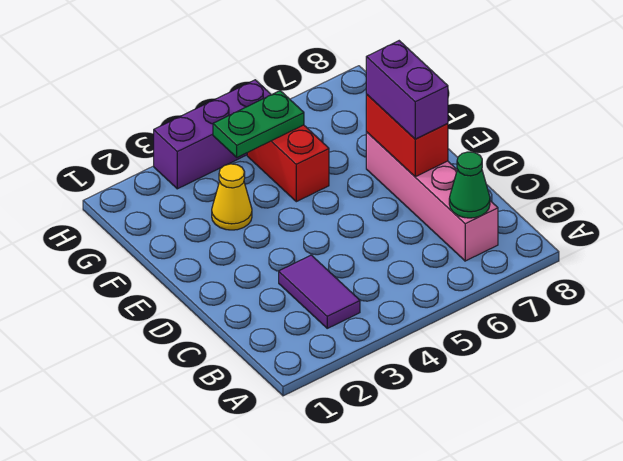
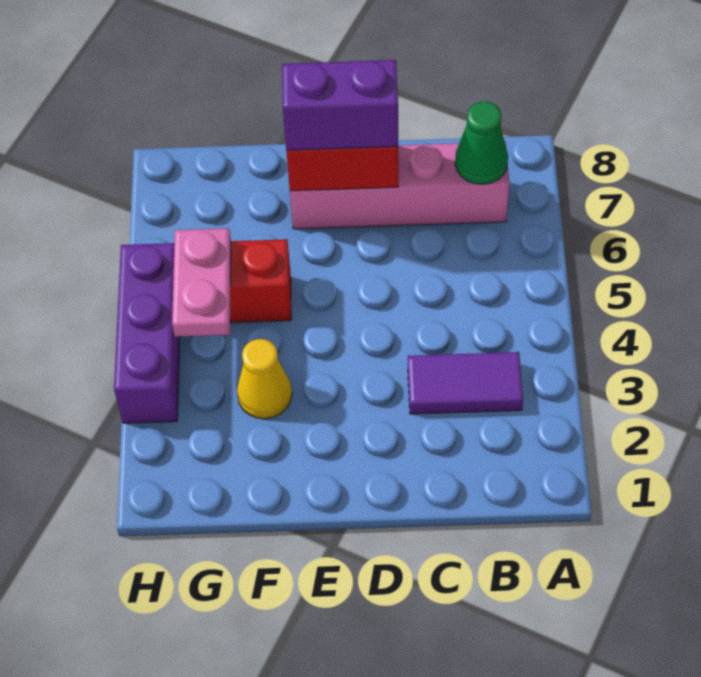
green plate G4:G5 level 2 -> pink plate G4:G5 level 2

